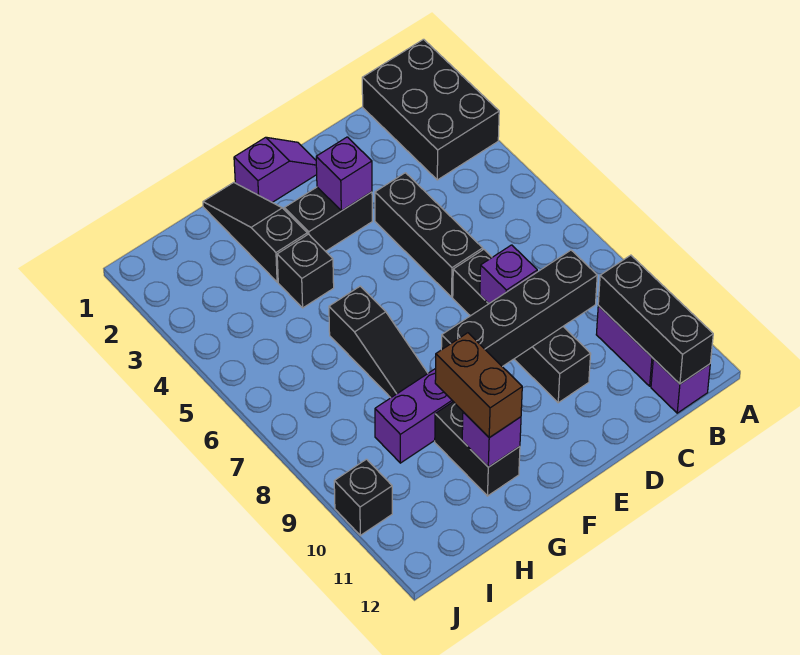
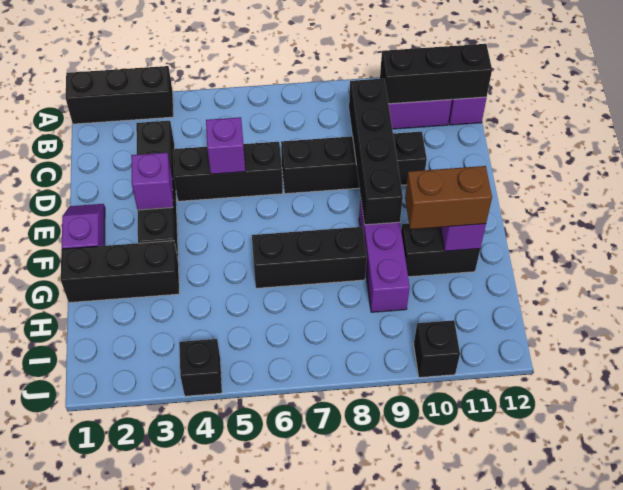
black brick A1:B3 level 1 -> black brick A1:A3 level 1
purple brick D8 level 2 -> purple brick D5 level 2
black brick E3:F3 level 1 -> black brick C3:F3 level 1
black slope G1:G3 level 1 top 3 -> black brick G1:G3 level 1
black brick G4 level 1 -> black brick J4 level 1
black slope G6:G8 level 1 top 6 -> black brick G6:G8 level 1

